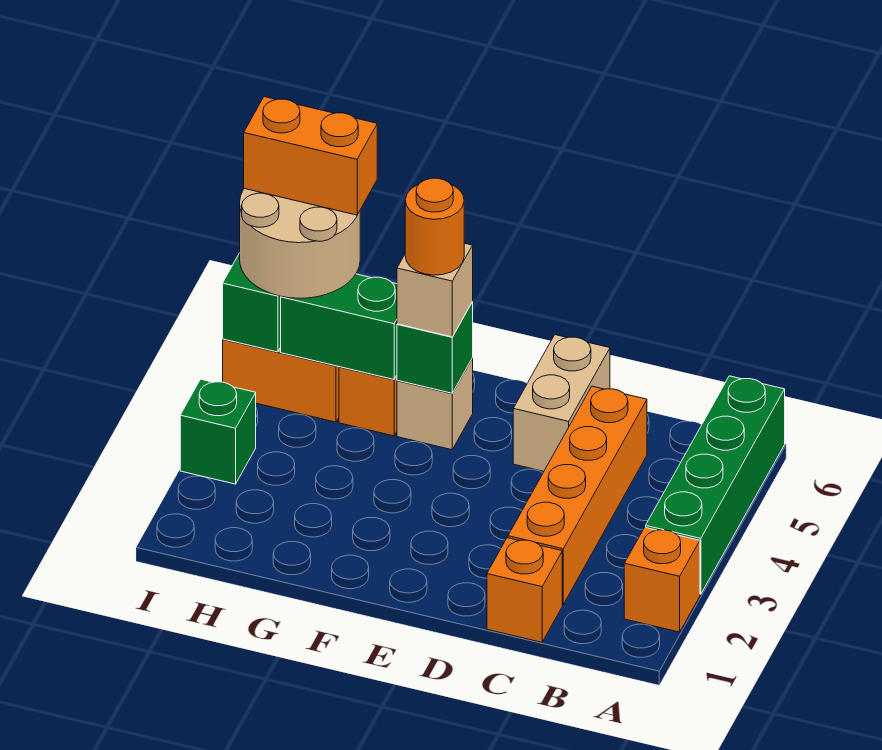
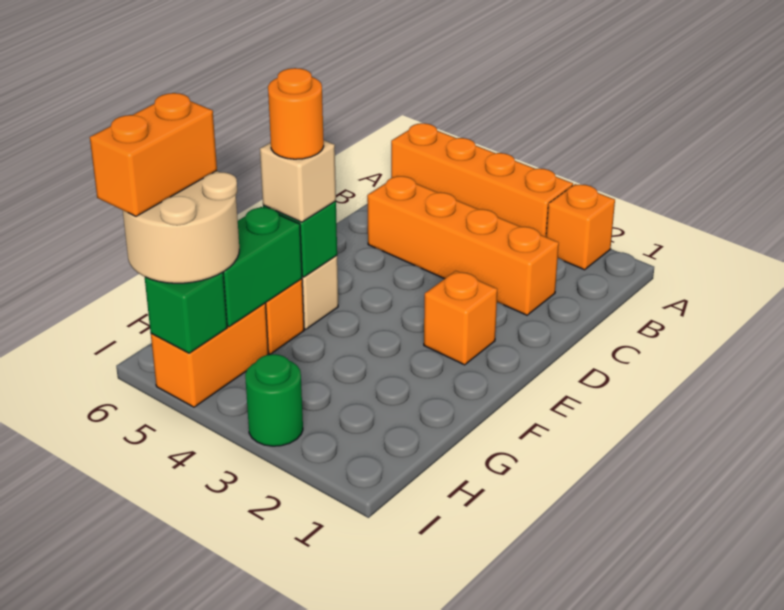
green brick A3:A6 level 1 -> orange brick A3:A6 level 1
orange brick C1 level 1 -> orange brick E2 level 1
tan brick D5:D6 level 1 -> none
green brick I3 level 1 -> green round brick I3 level 1

